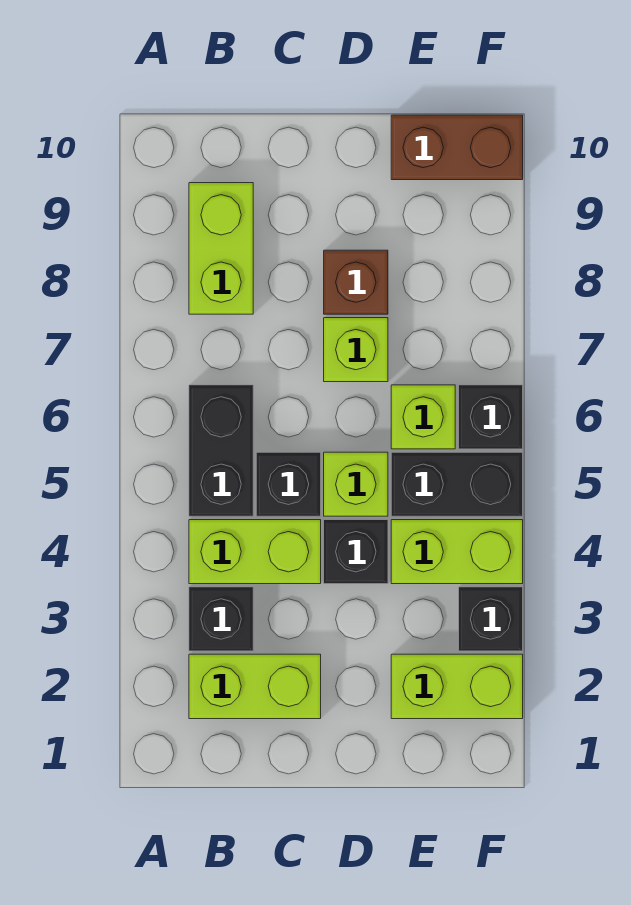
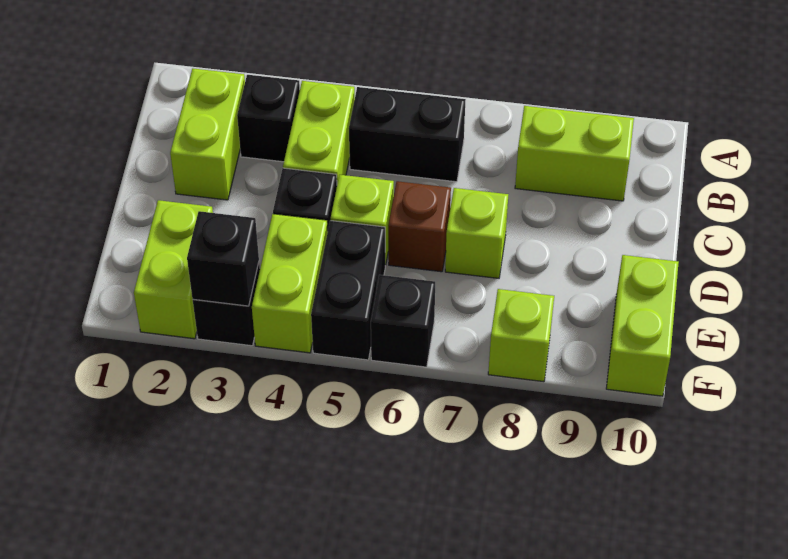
black brick C5 level 1 -> black brick F3 level 2
brown brick D8 level 1 -> brown brick D6 level 1
lime brick E6 level 1 -> lime brick F8 level 1
brown brick E10:F10 level 1 -> lime brick E10:F10 level 1

